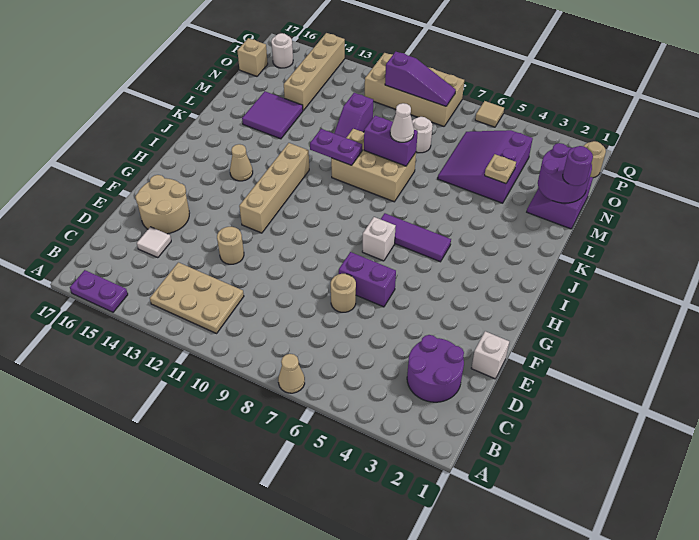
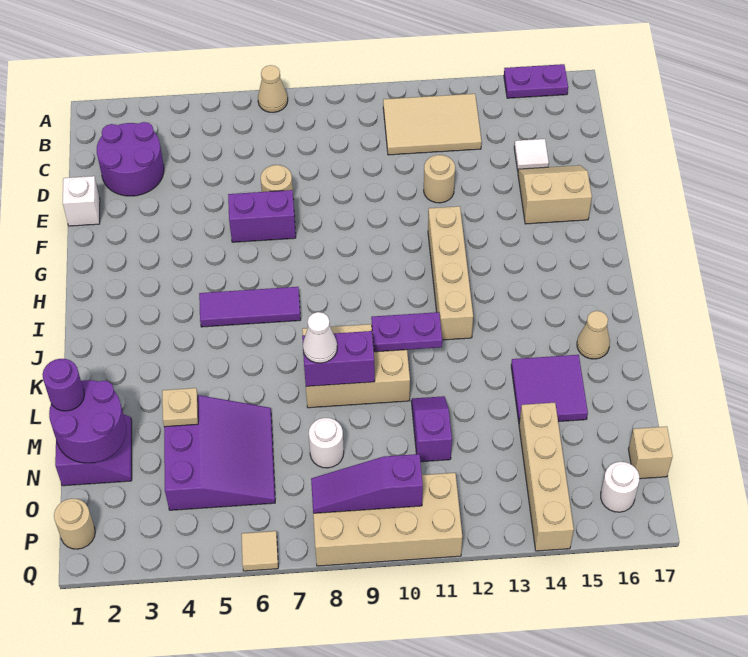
tan plate B11:C13 level 1 -> tan tile B11:C13 level 1
tan round brick E15:F16 level 1 -> tan slope E15:F16 level 1 top F
white brick H7 level 1 -> none
tan cone I14 level 1 -> tan cone K16 level 1

